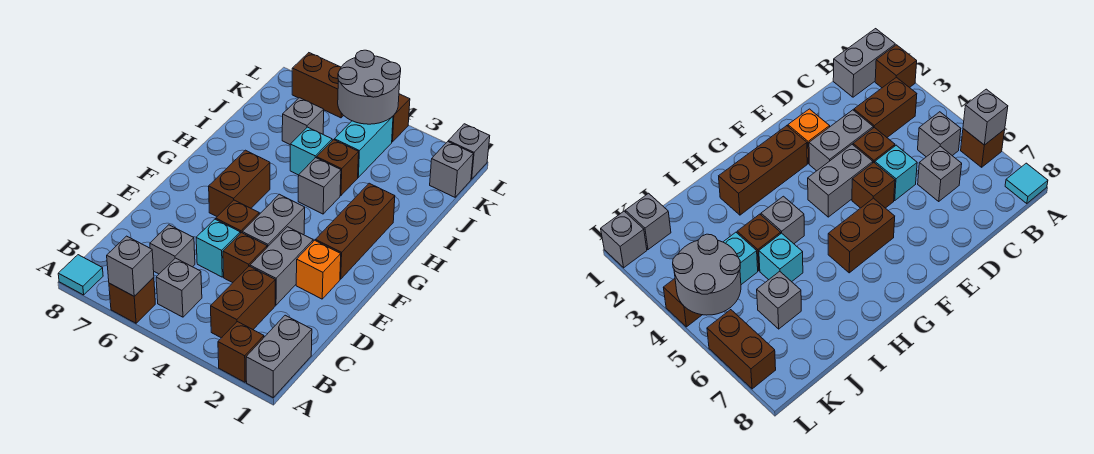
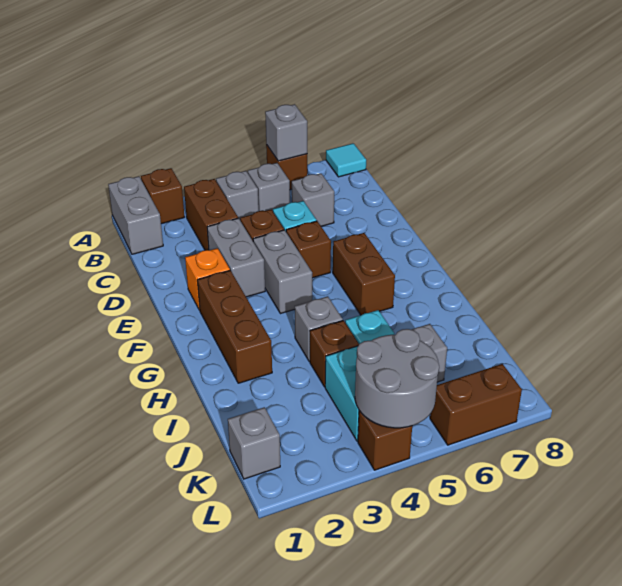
grey brick L1 level 1 -> grey brick B4 level 1

